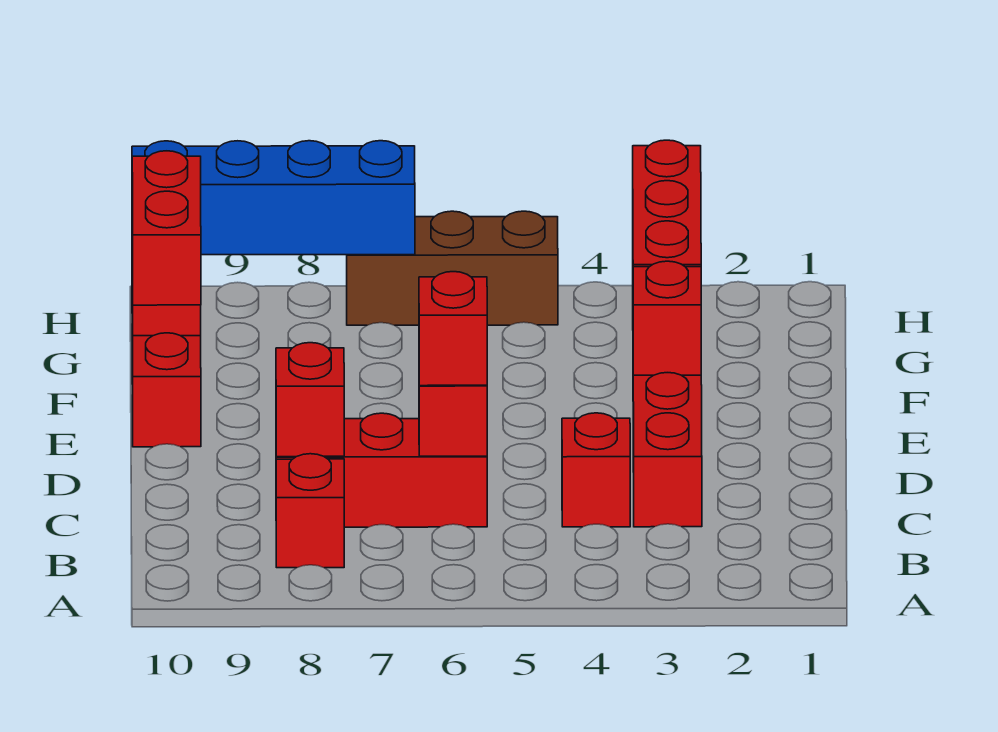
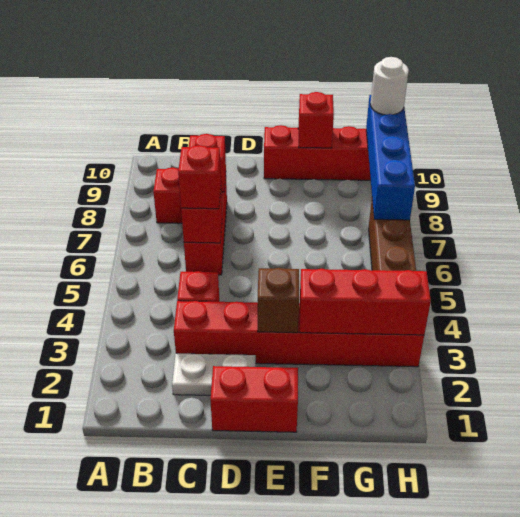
none -> white plate C2:D2 level 1
red brick E3 level 2 -> brown brick E3 level 2
red brick E10:F10 level 3 -> red brick D1:E1 level 1
none -> white round brick H10 level 3

